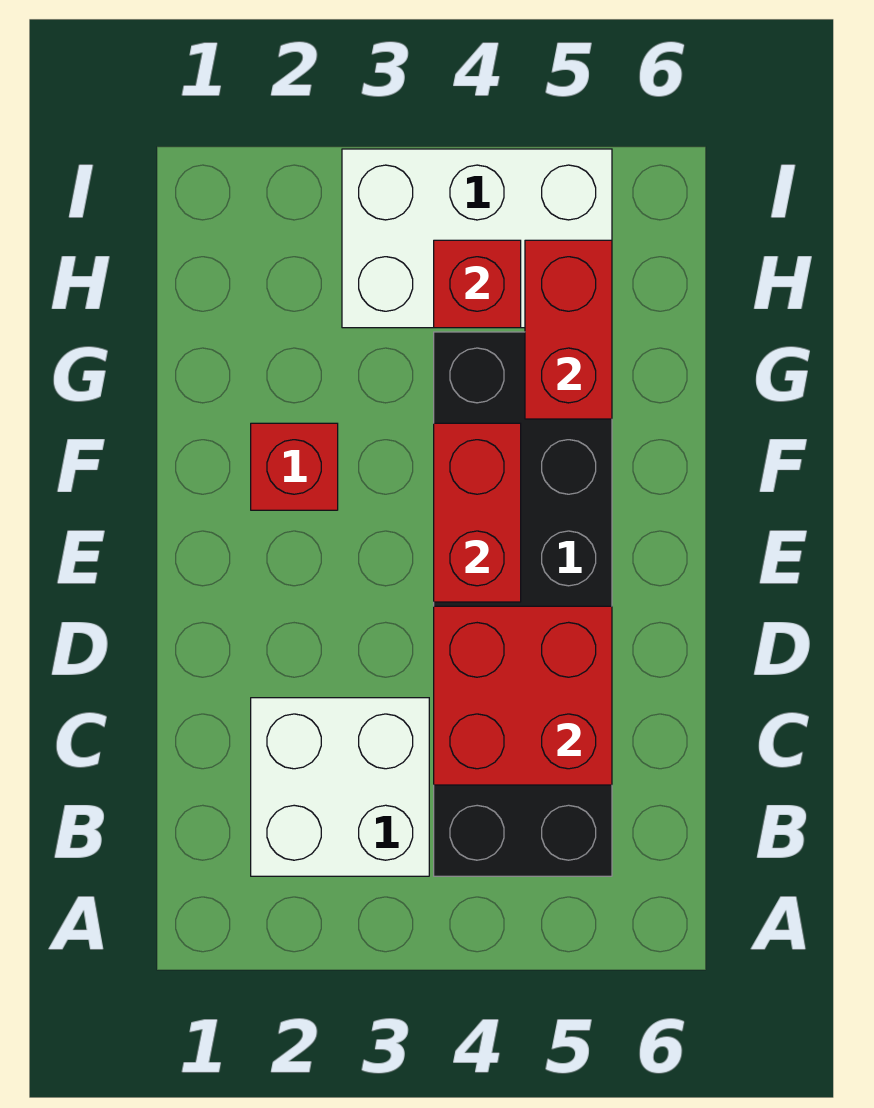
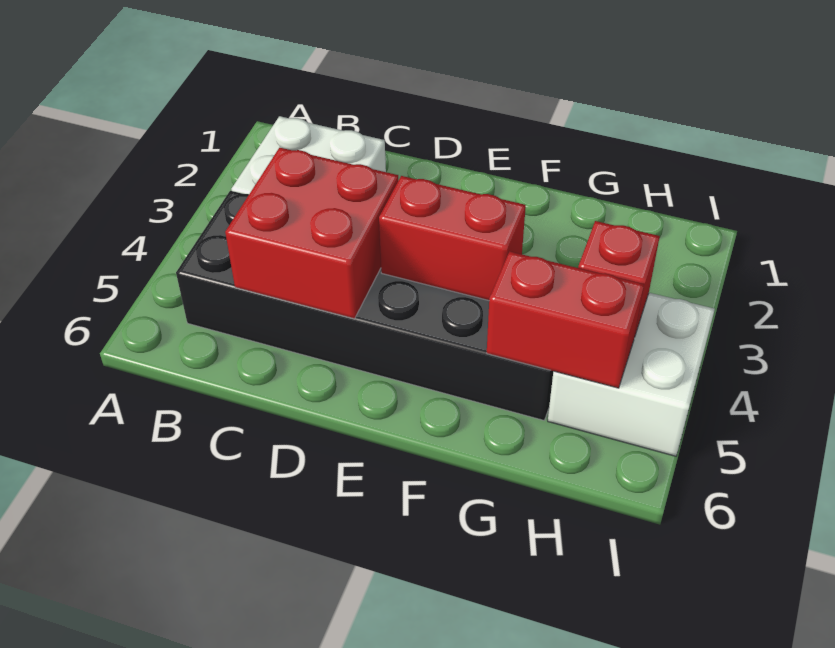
red brick F2 level 1 -> none
white brick H3:I5 level 1 -> white brick H4:I5 level 1

